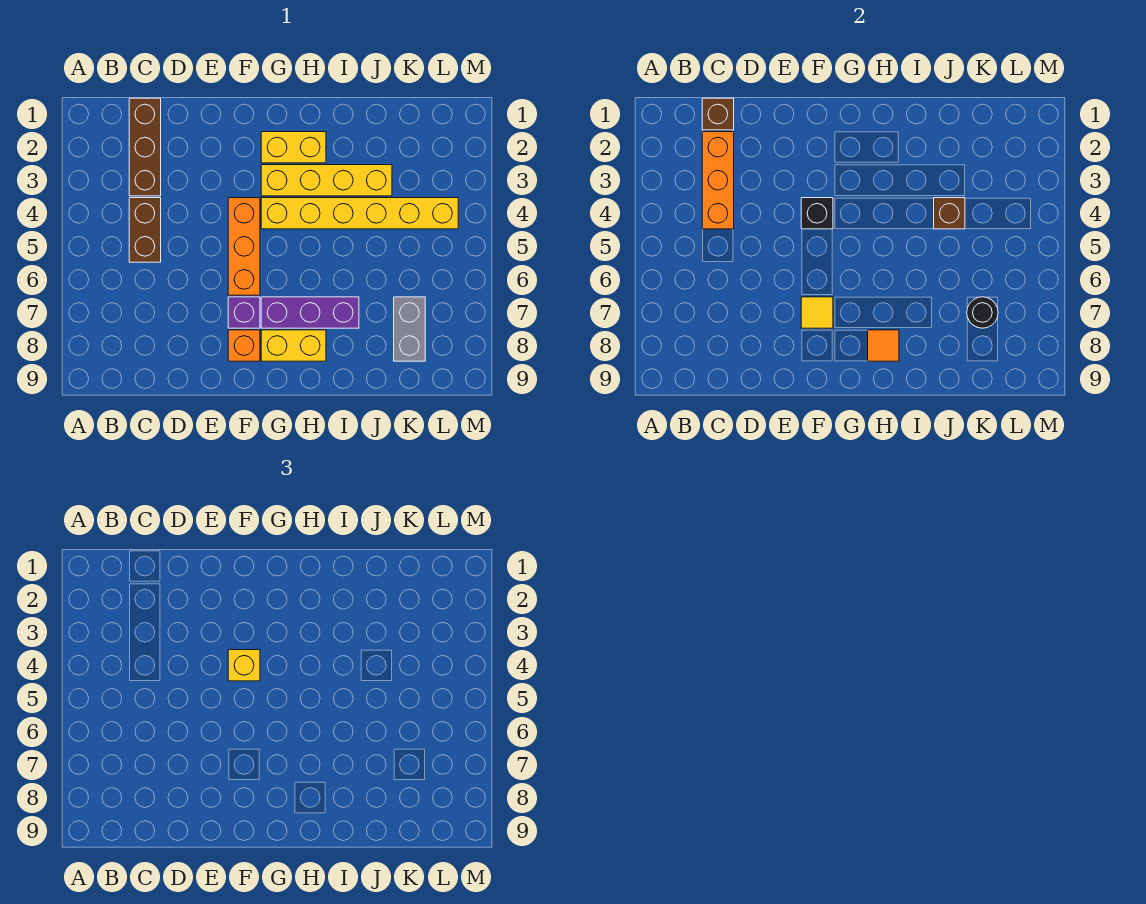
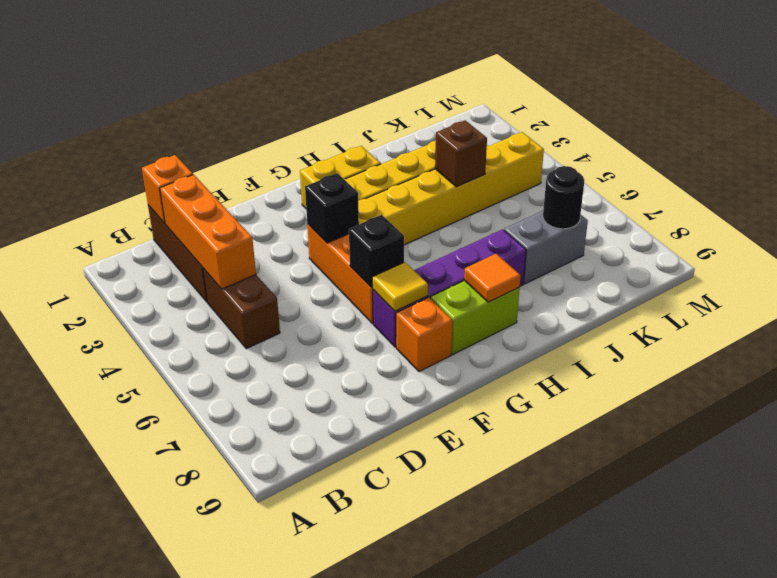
brown brick C1 level 2 -> orange brick C1 level 2
yellow brick F4 level 3 -> none
none -> black brick F6 level 2
yellow brick G8:H8 level 1 -> lime brick G8:H8 level 1
grey brick K7:K8 level 1 -> grey brick J7:K7 level 1

